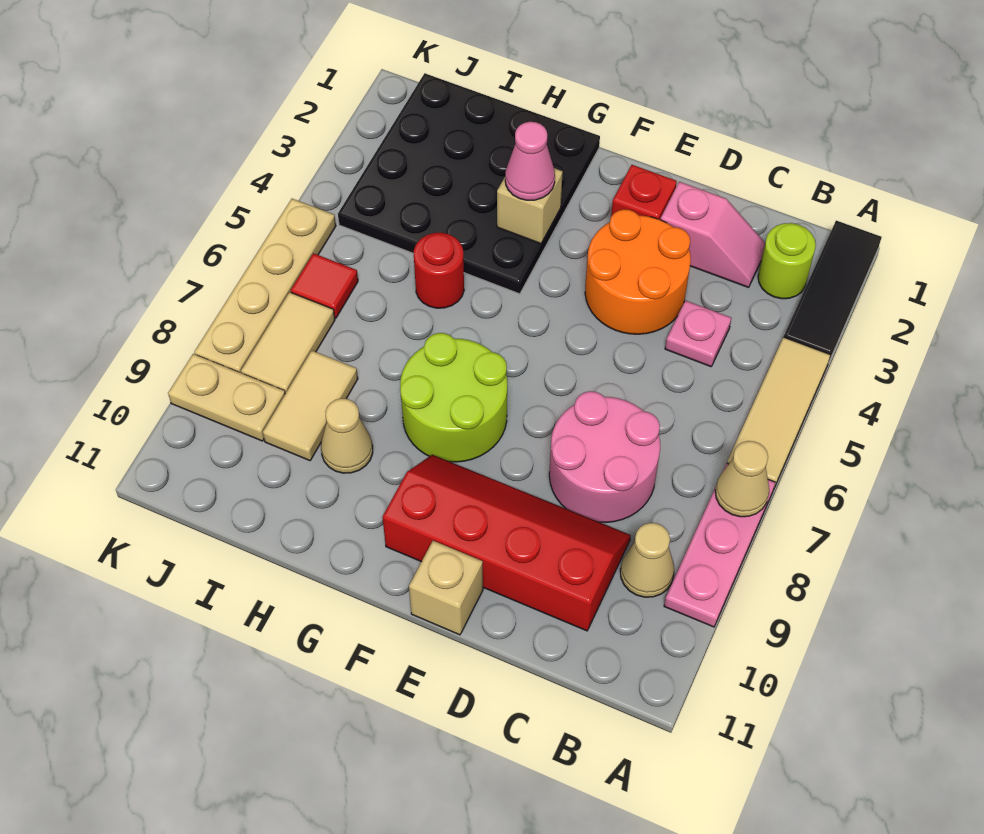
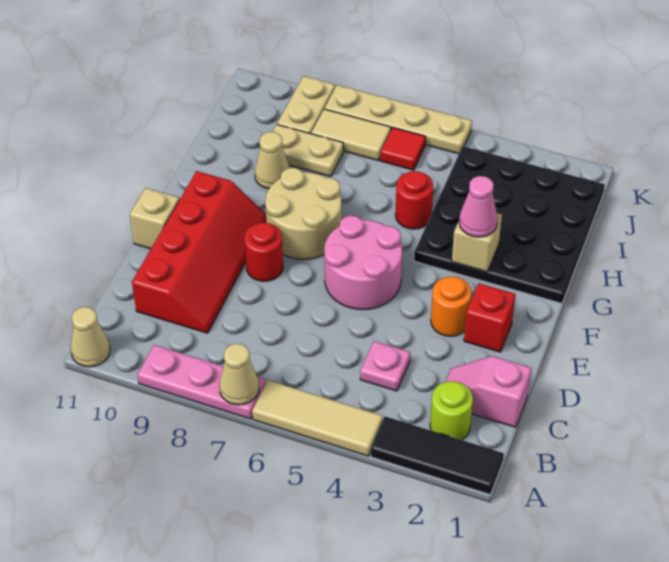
tan cone B9 level 1 -> tan cone A11 level 1
pink slope C2:D2 level 1 top D -> pink slope C1:C2 level 1 top 1
pink round brick C7:D8 level 1 -> pink round brick E5:F6 level 1
orange round brick D3:E4 level 1 -> orange round brick E3 level 1
none -> red round brick E8 level 1
lime round brick F7:G8 level 1 -> tan round brick F7:G8 level 1
tan tile I8:I9 level 1 -> tan plate I8:I9 level 1

